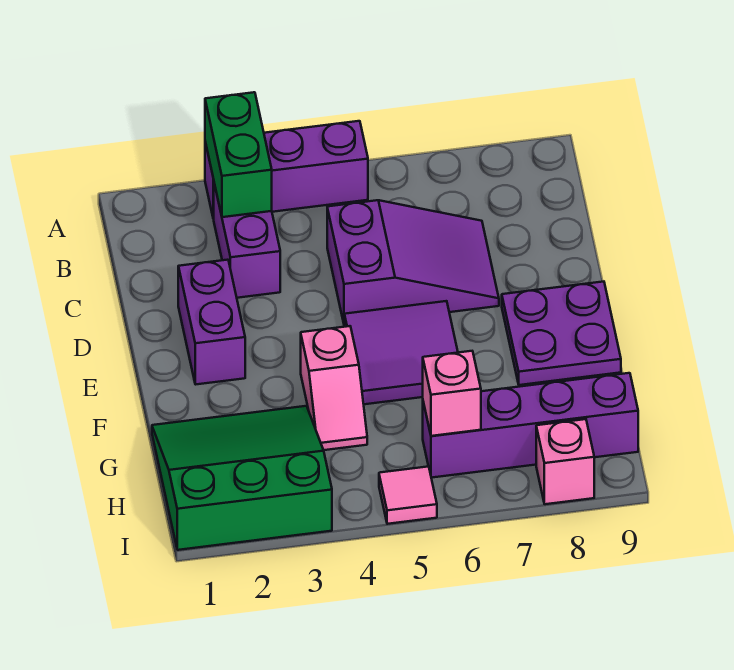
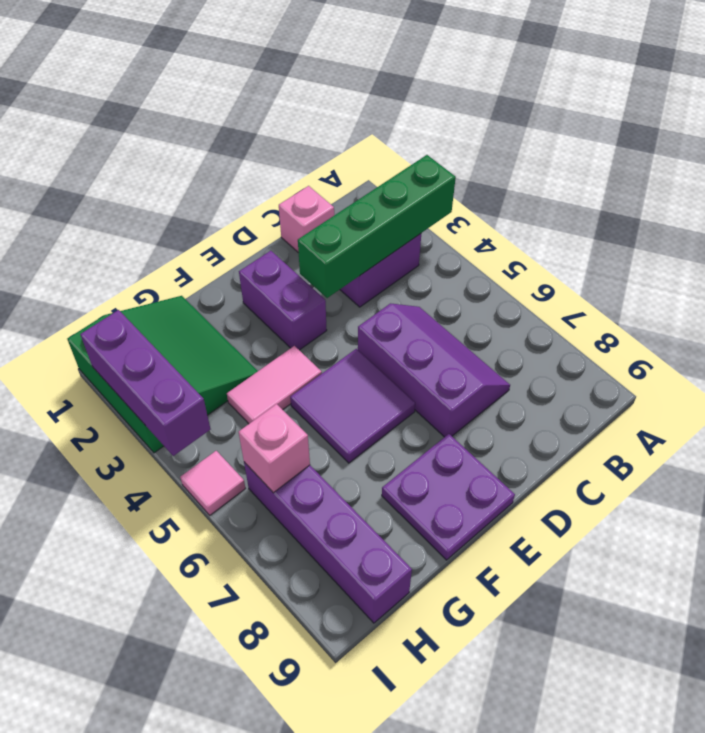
purple brick A3:A5 level 1 -> purple brick I2:I4 level 2
green brick A3:B3 level 2 -> green brick A3:D3 level 2
purple slope C5:D7 level 1 top 5 -> purple slope C5:D7 level 1 top D
purple brick D2:E2 level 1 -> purple brick E2:E3 level 1
pink slope F4:G4 level 1 top F -> pink tile F4:G4 level 1
pink brick I8 level 1 -> pink brick C1 level 1

